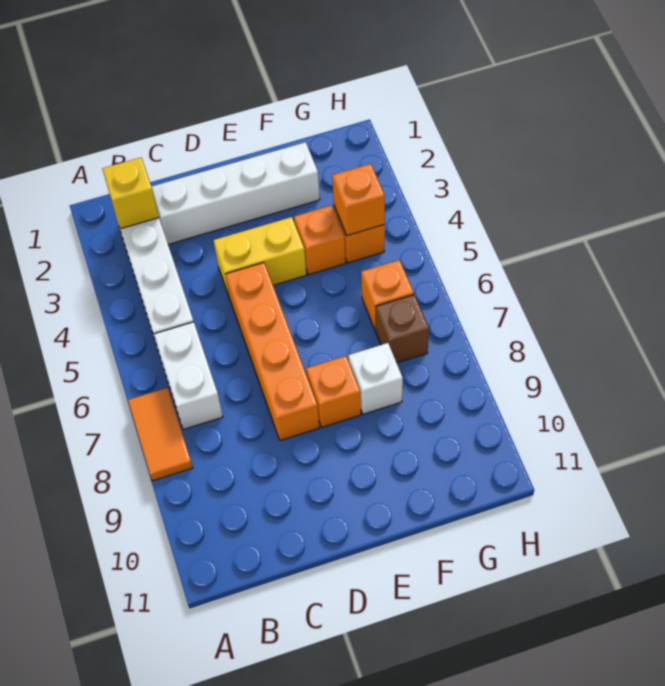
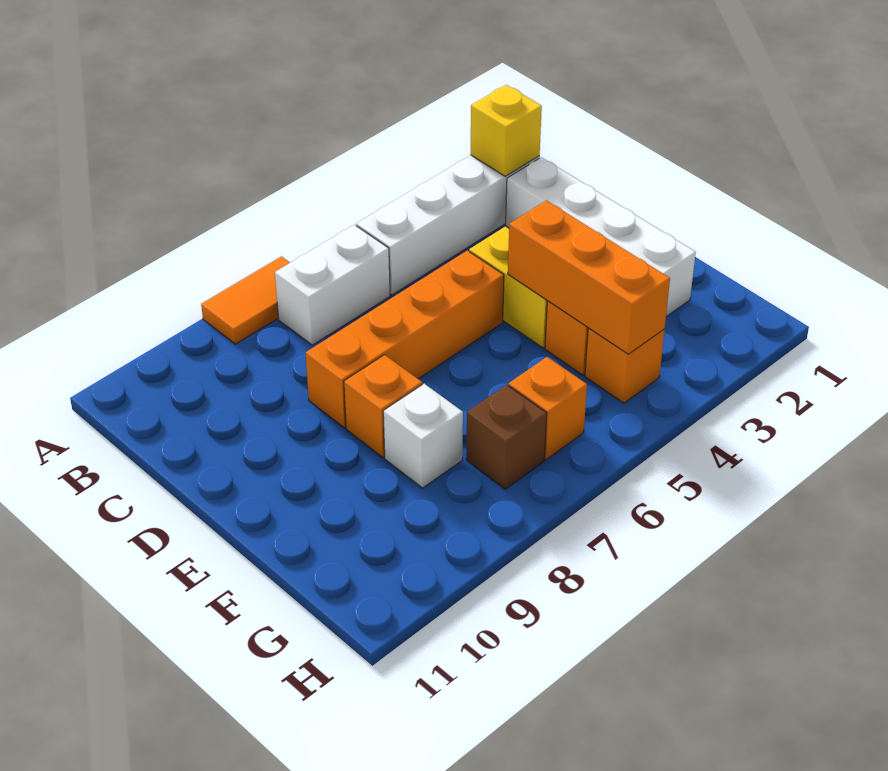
orange brick G4 level 2 -> orange brick E4:G4 level 2

